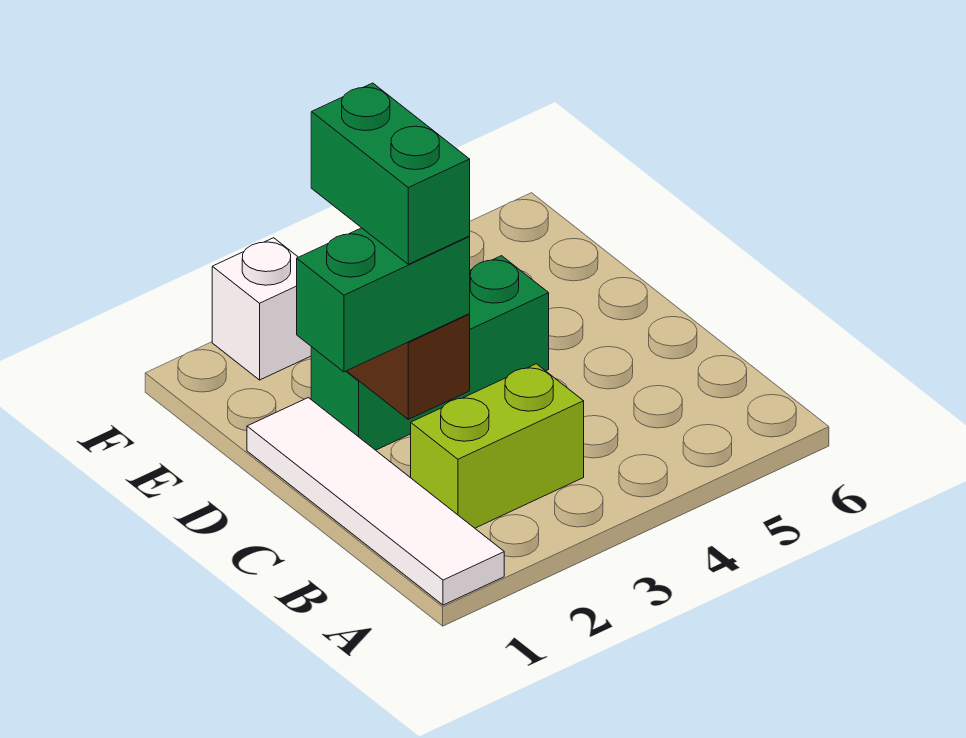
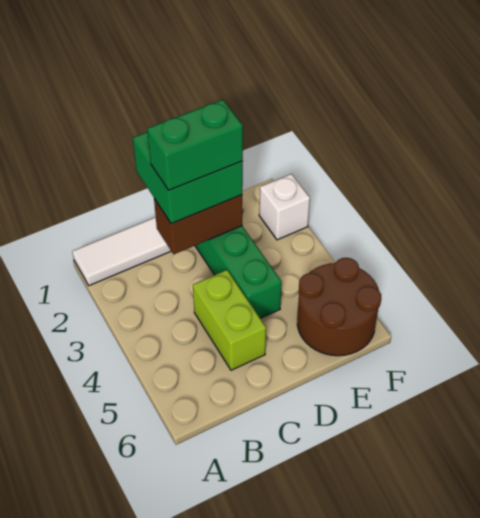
lime brick B2:B3 level 1 -> lime brick C4:C5 level 1
green brick C1:C2 level 3 -> green brick C1:D2 level 3
none -> brown round brick E5:F6 level 1

